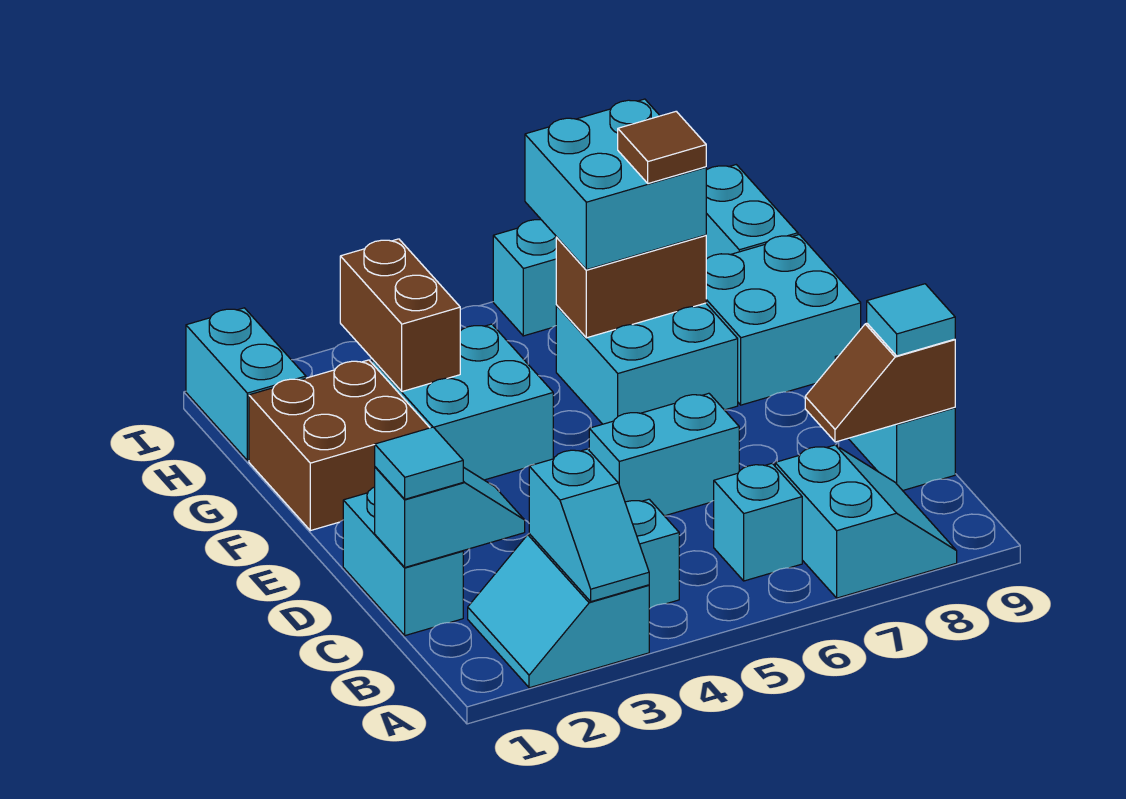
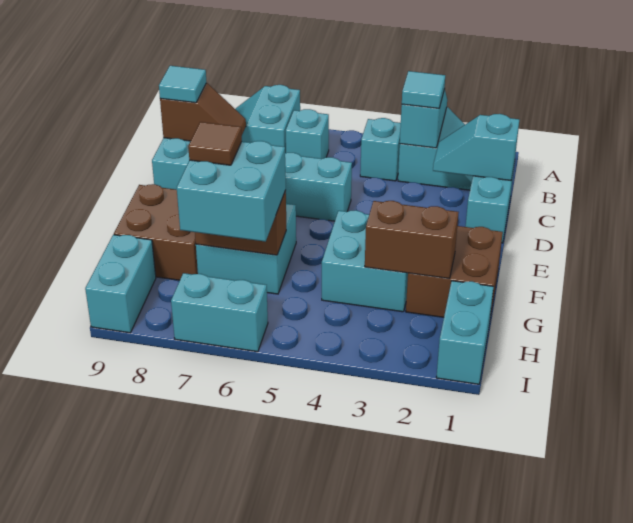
cyan tile C1 level 3 -> cyan tile B3 level 3
cyan brick F8:G9 level 1 -> brown brick F8:G9 level 1
brown brick G3:H3 level 2 -> brown brick G2:G3 level 2

